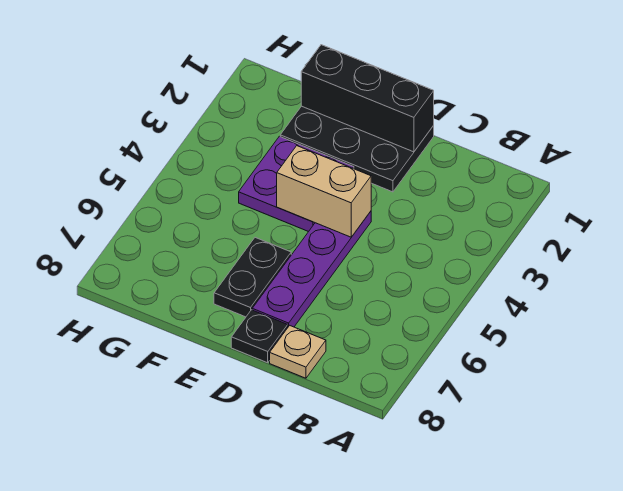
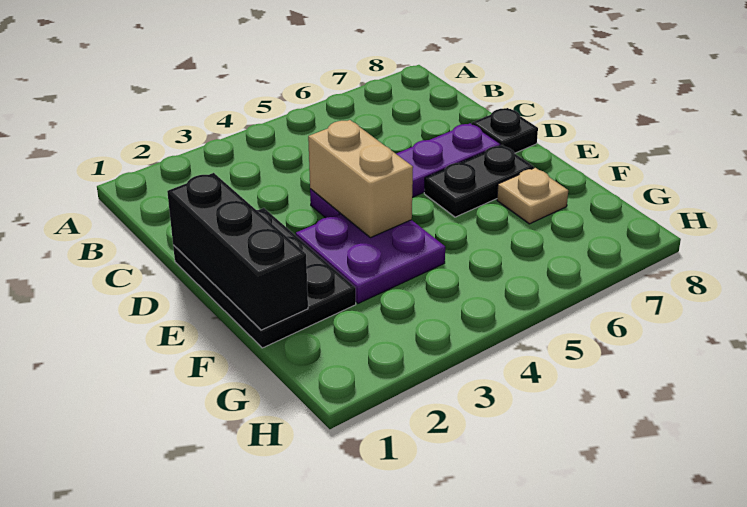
tan plate C8 level 1 -> tan plate F7 level 1

